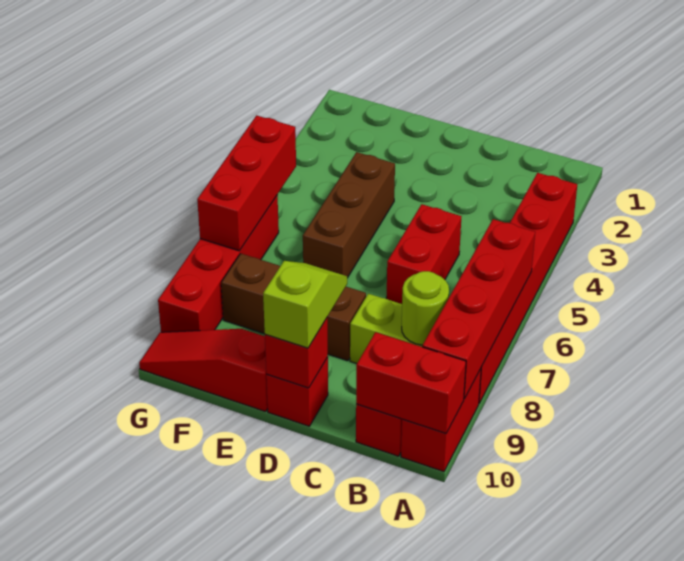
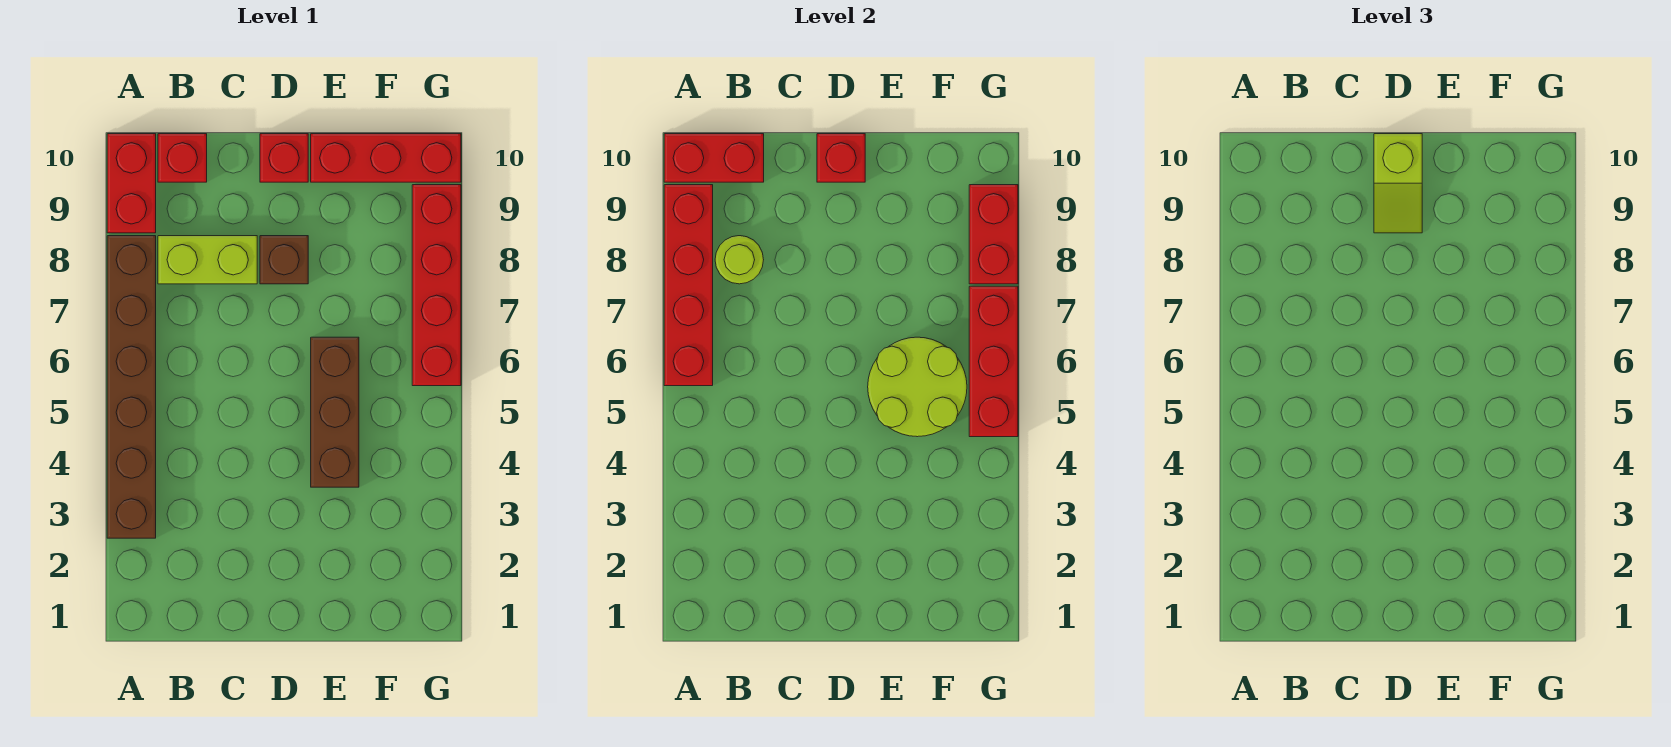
red brick A3:A8 level 1 -> brown brick A3:A8 level 1
red brick C5:C6 level 1 -> red brick G8:G9 level 2
brown brick D8:F8 level 1 -> brown brick D8 level 1
none -> lime round brick E5:F6 level 2
red slope E10:G10 level 1 top E -> red brick E10:G10 level 1

